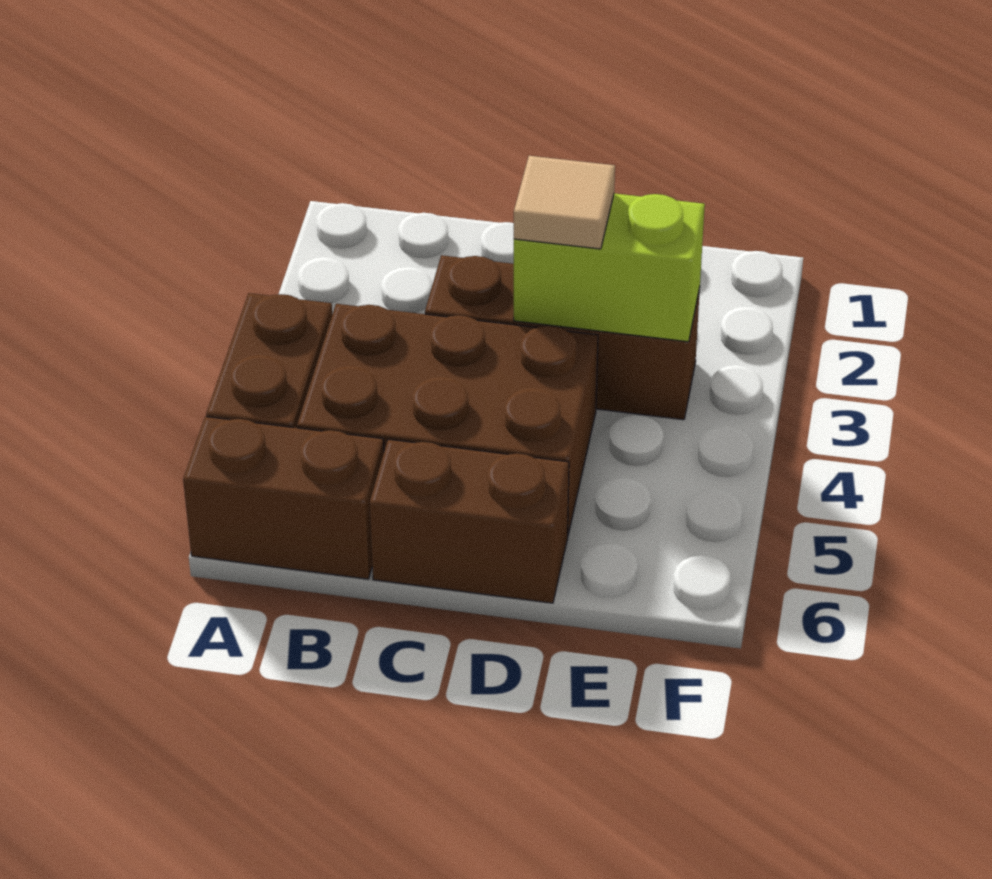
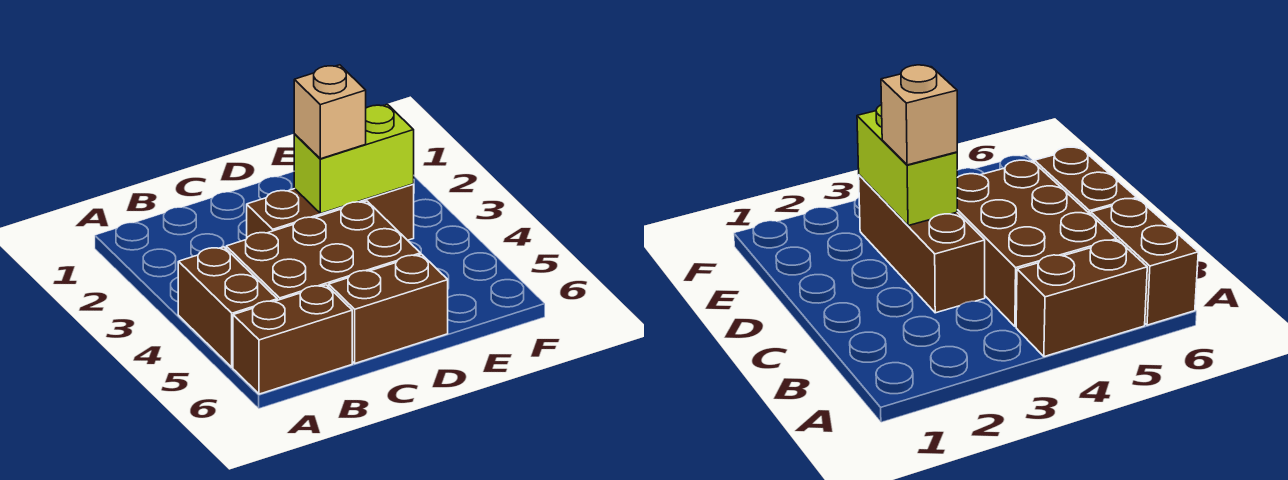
tan tile D3 level 3 -> tan brick D3 level 3

